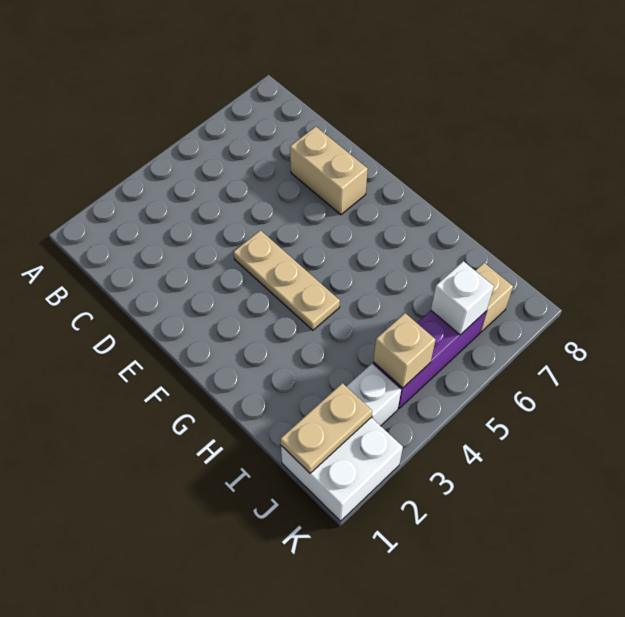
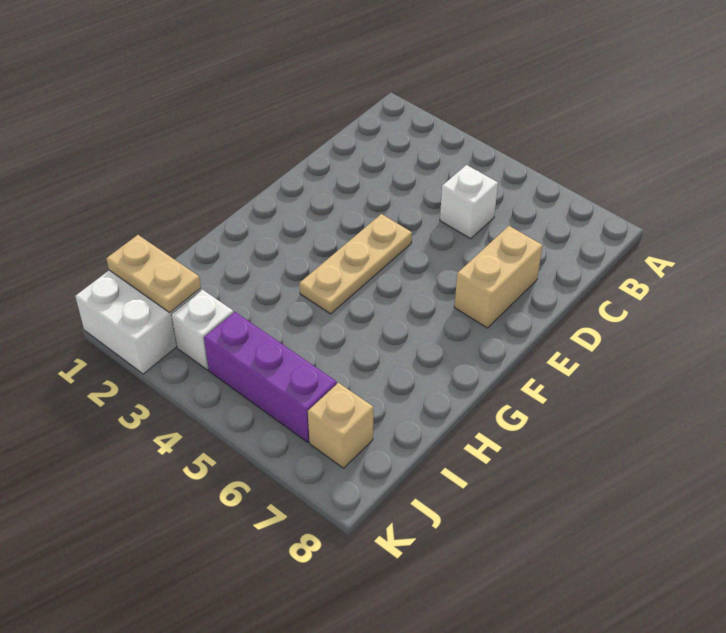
tan brick J4 level 2 -> none
white brick J6 level 2 -> white brick C5 level 1

